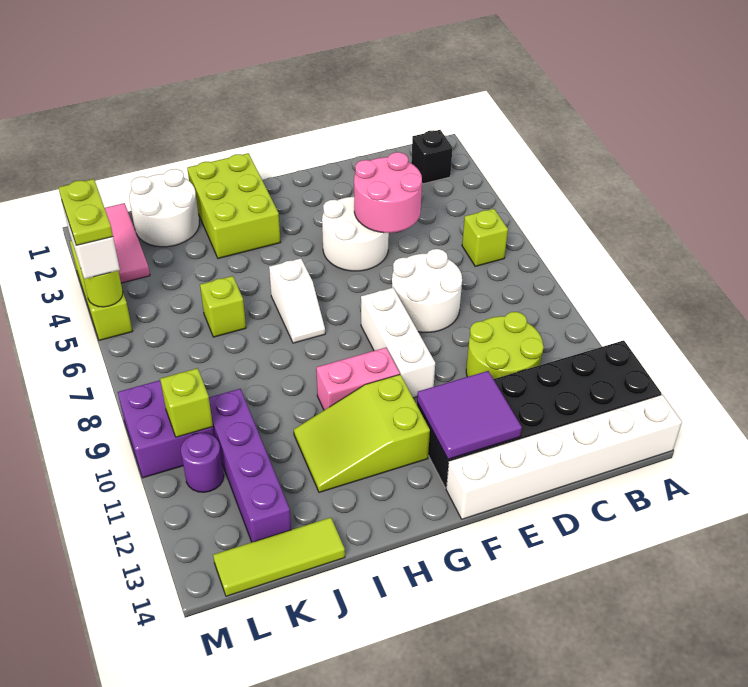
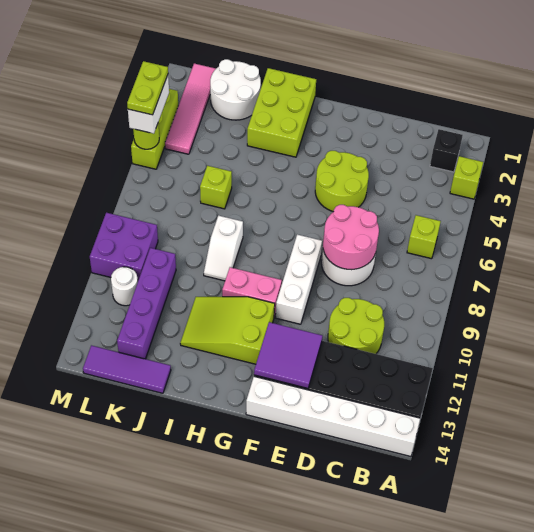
pink round brick D4:E5 level 2 -> pink round brick D7:E8 level 2
white round brick E4:F5 level 1 -> lime round brick E4:F5 level 1
white slope H6:H7 level 1 top 6 -> white slope I8:I9 level 1 top 8
lime tile J14:L14 level 1 -> purple tile J14:L14 level 1
pink tile L1:L3 level 1 -> pink tile L1:L4 level 1
lime brick L10 level 2 -> lime brick A3 level 1
purple round brick L11 level 1 -> white round brick L11 level 1

